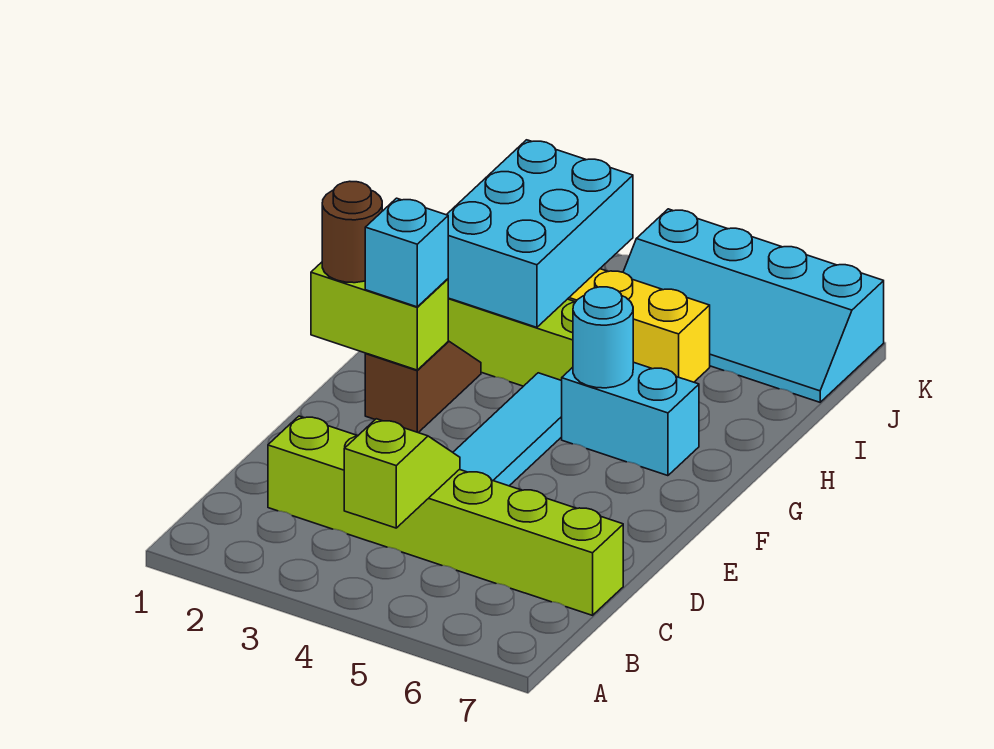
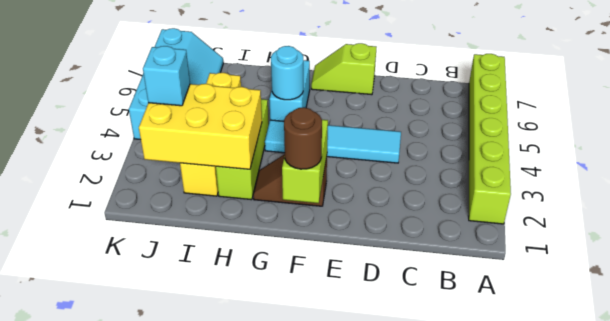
lime slope B4:C4 level 2 top B -> lime slope E7:F7 level 1 top E
lime brick C2:C7 level 1 -> lime brick A2:A7 level 1
cyan brick F2 level 3 -> cyan brick J3 level 3
cyan brick H2:J3 level 2 -> yellow brick H2:J3 level 2

